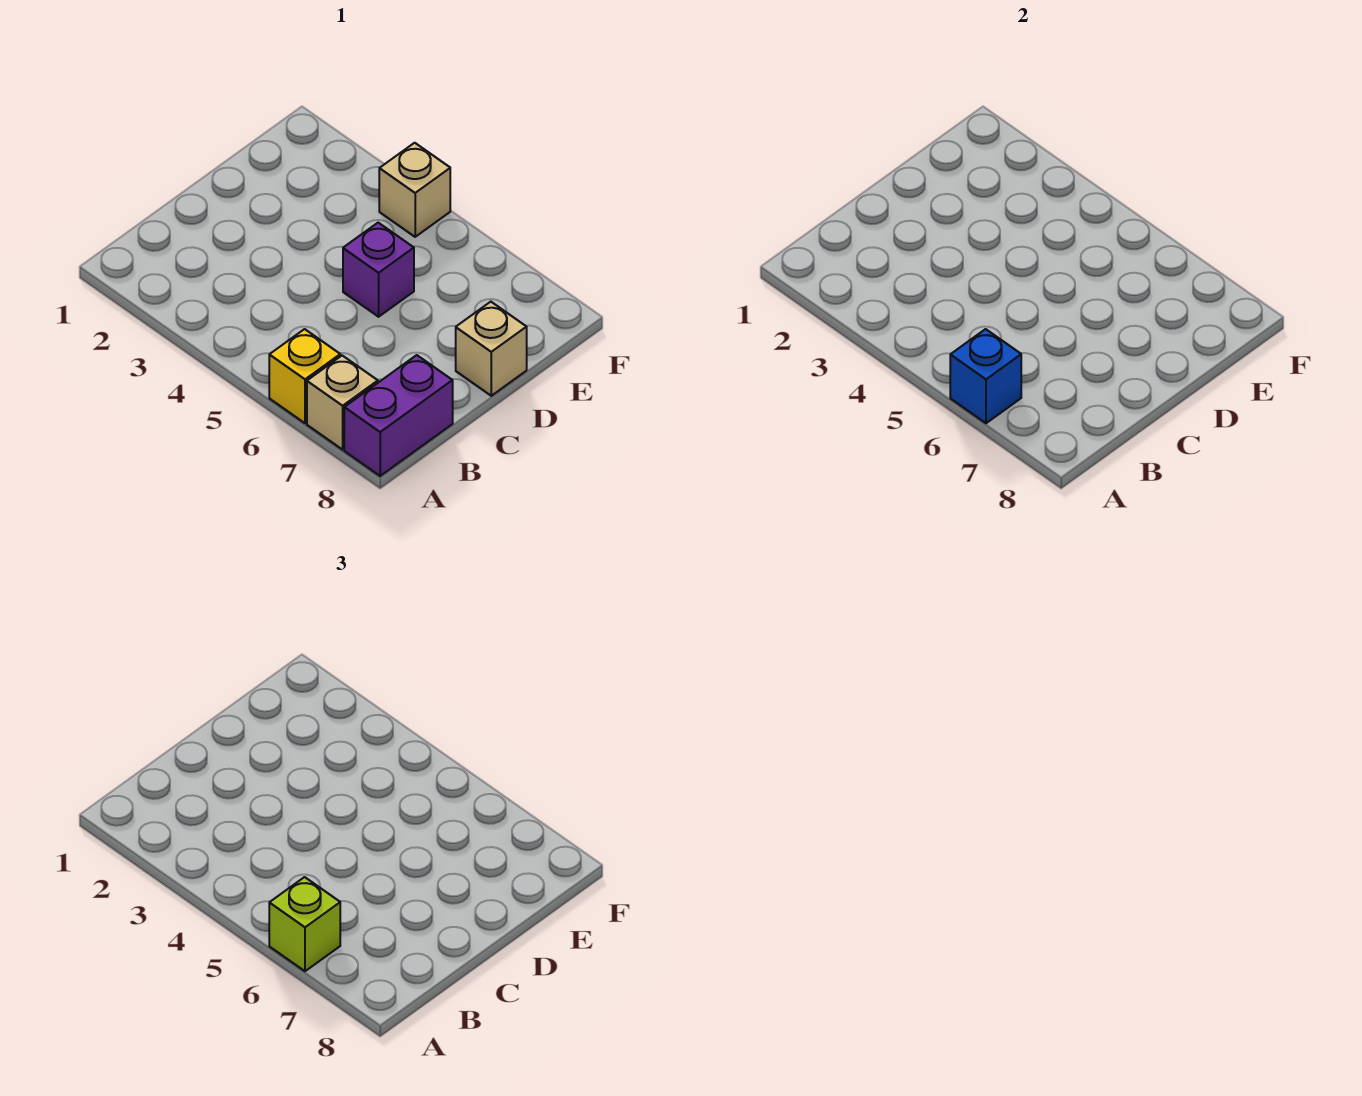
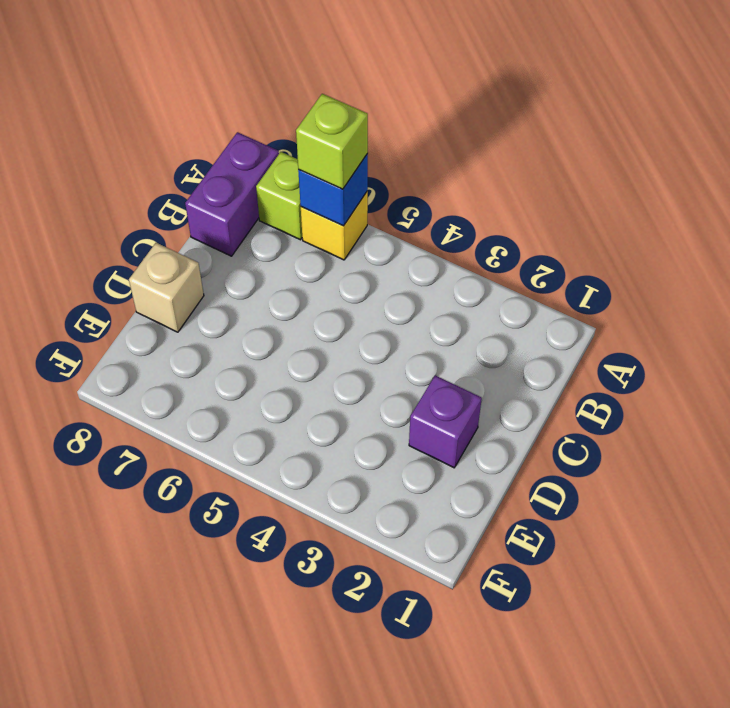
tan brick A7 level 1 -> lime brick A7 level 1
purple brick D5 level 1 -> purple brick D2 level 1
tan brick F4 level 1 -> none

